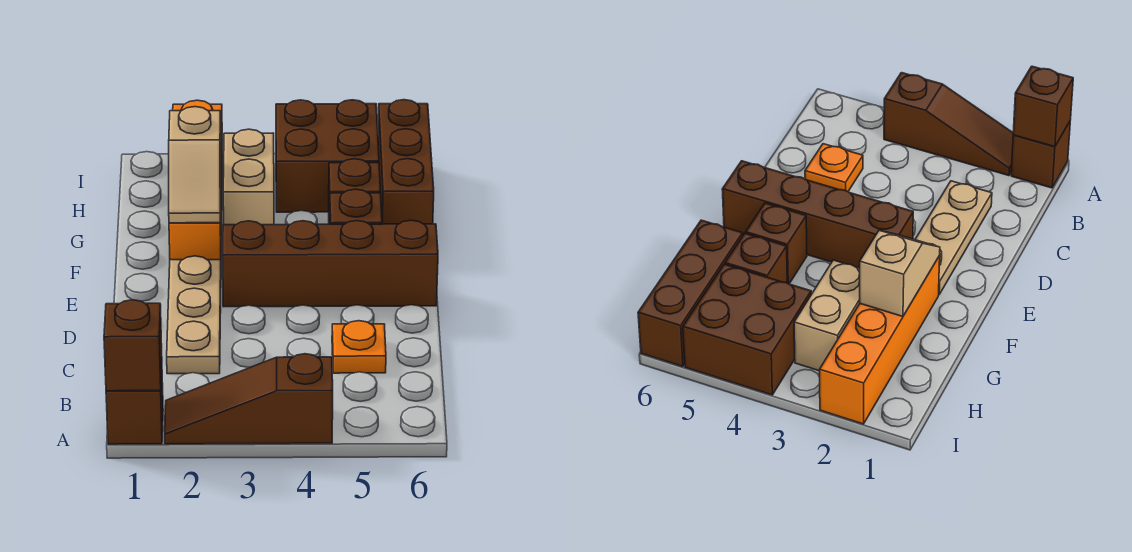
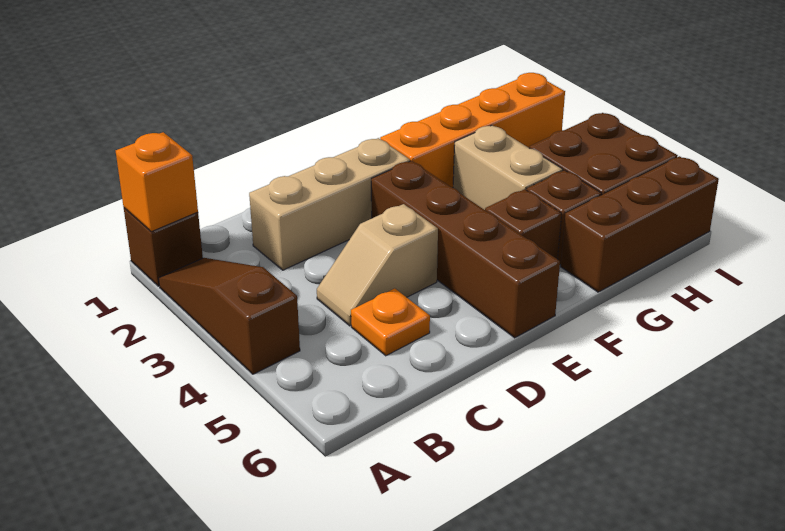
brown brick A1 level 2 -> orange brick A1 level 2
tan plate C2:E2 level 1 -> tan brick C2:E2 level 1
tan slope F2:G2 level 2 top G -> tan slope C4:D4 level 1 top D
tan brick G3:H3 level 1 -> tan brick G3:G4 level 1

